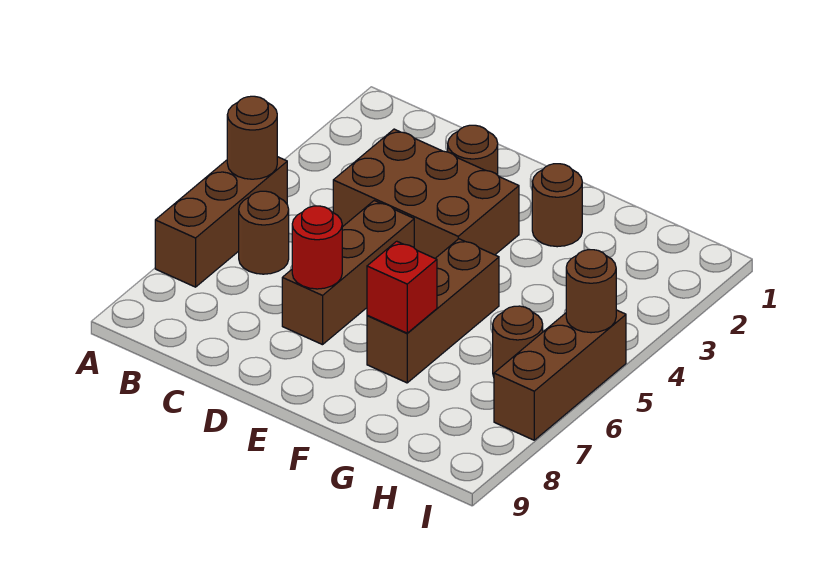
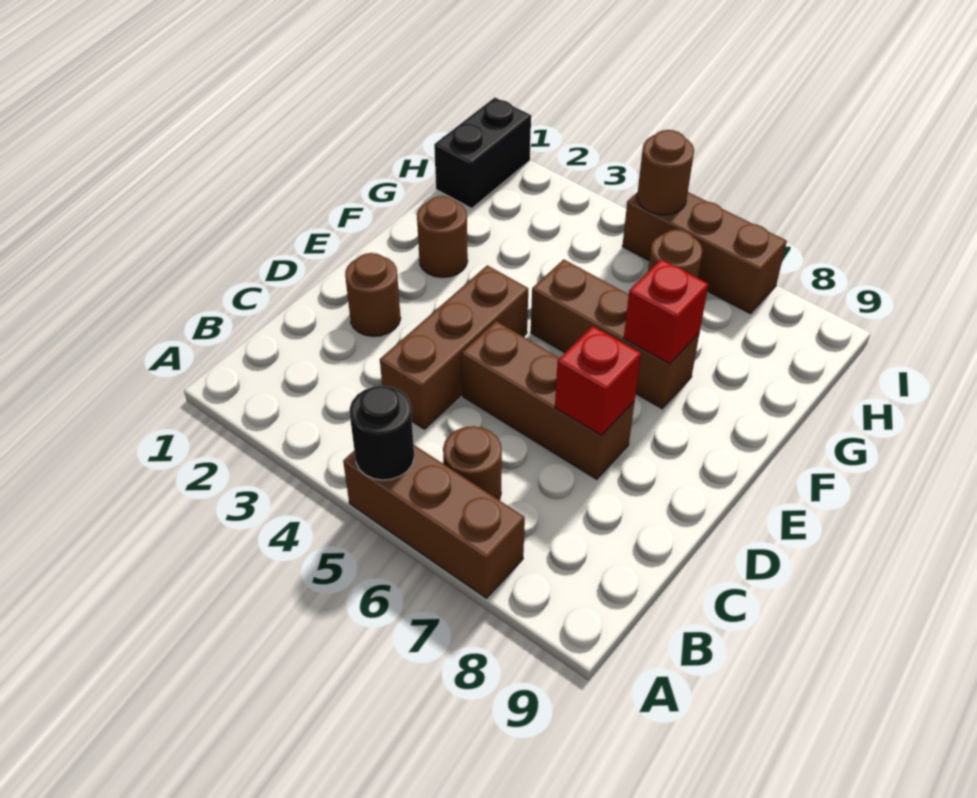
brown round brick A5 level 2 -> black round brick A5 level 2
brown brick C3:E4 level 1 -> brown brick C4:E4 level 1
red round brick D7 level 2 -> red brick D7 level 2
none -> black brick H1:I1 level 1

